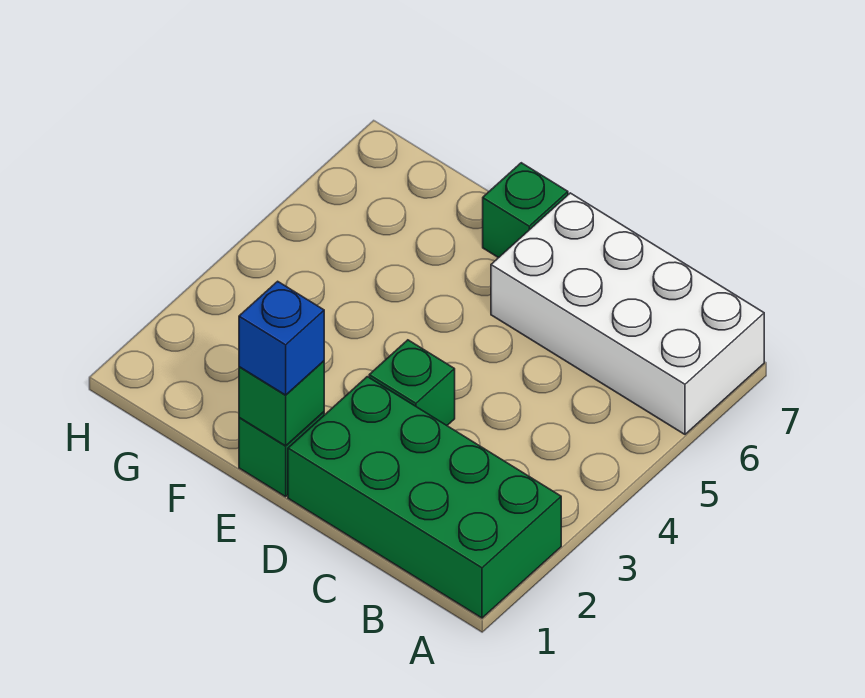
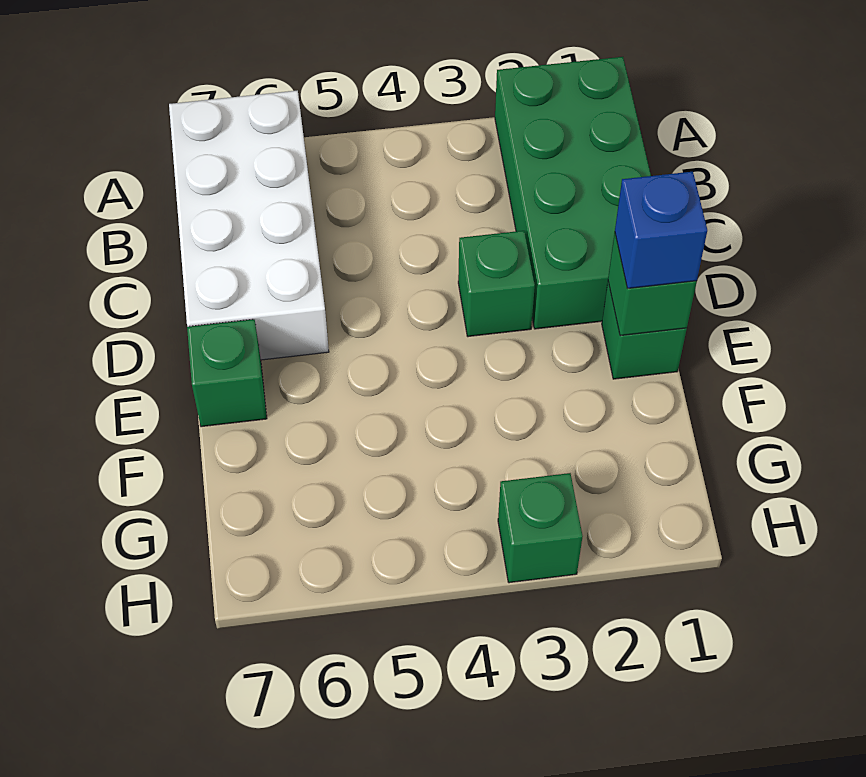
none -> green brick H3 level 1

